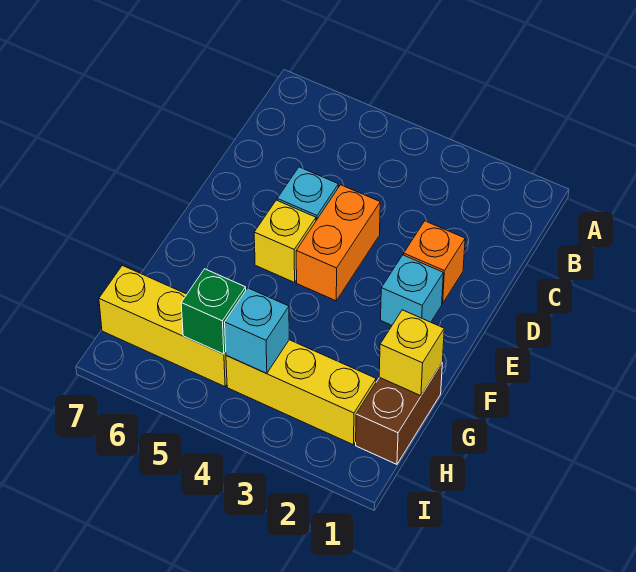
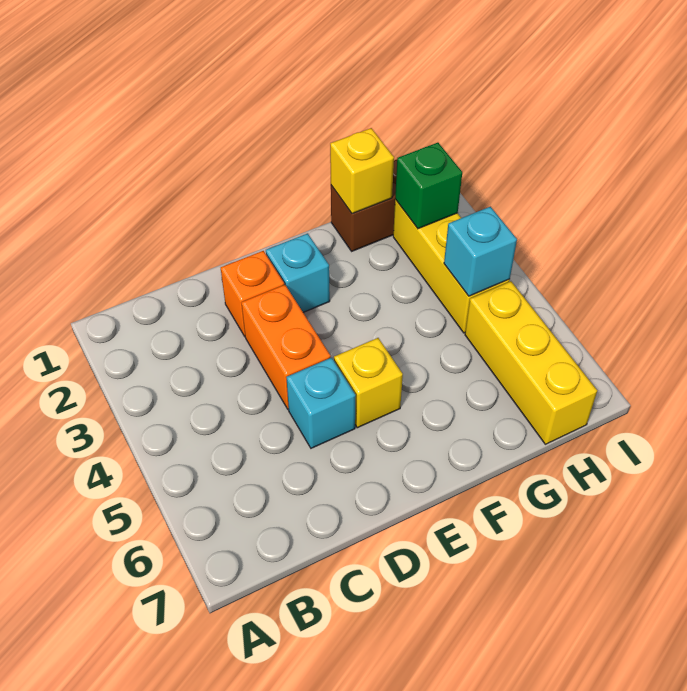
orange brick D4:E4 level 1 -> orange brick D3:D4 level 1
green brick H5 level 2 -> green brick H2 level 2

